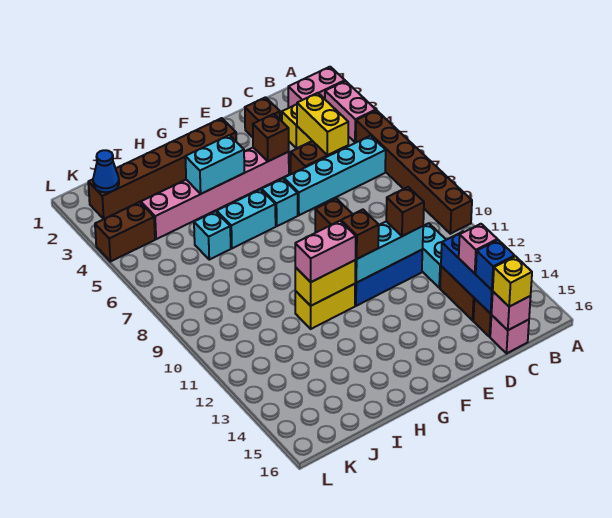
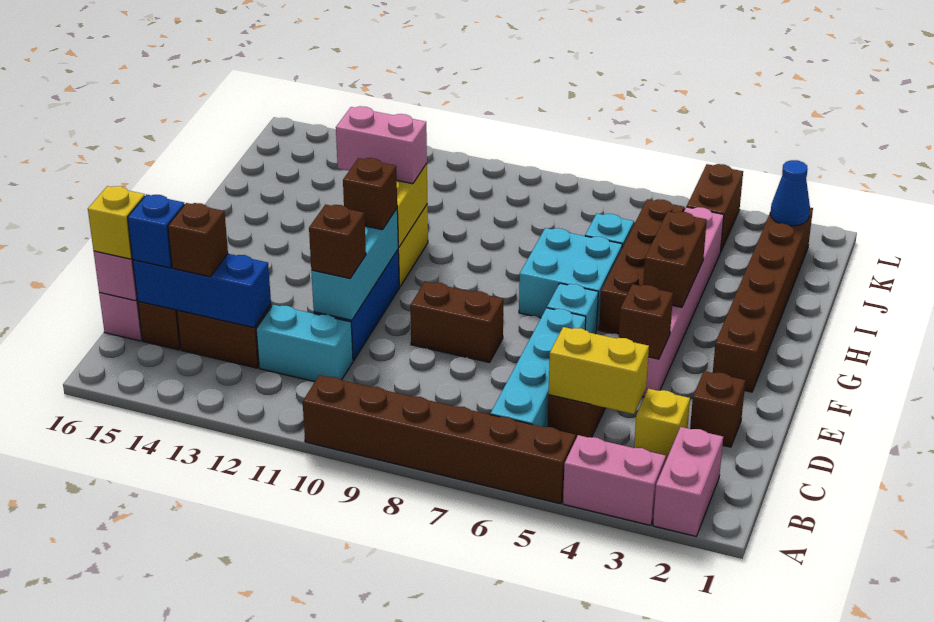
pink brick C14 level 3 -> brown brick C14 level 3
cyan brick G4:H4 level 2 -> brown brick G4:H4 level 2
none -> brown brick G5:J5 level 1
cyan brick G6:H6 level 1 -> cyan brick G6:H7 level 1
pink brick G11:H11 level 3 -> pink brick H11:H12 level 3

